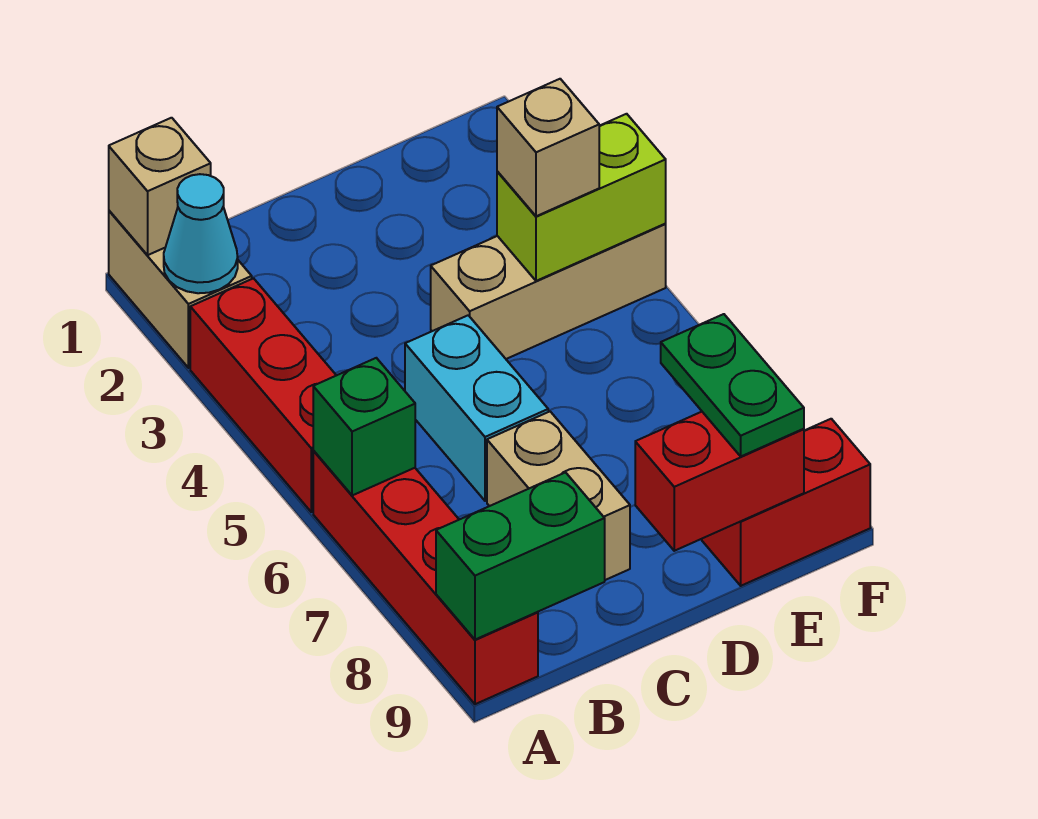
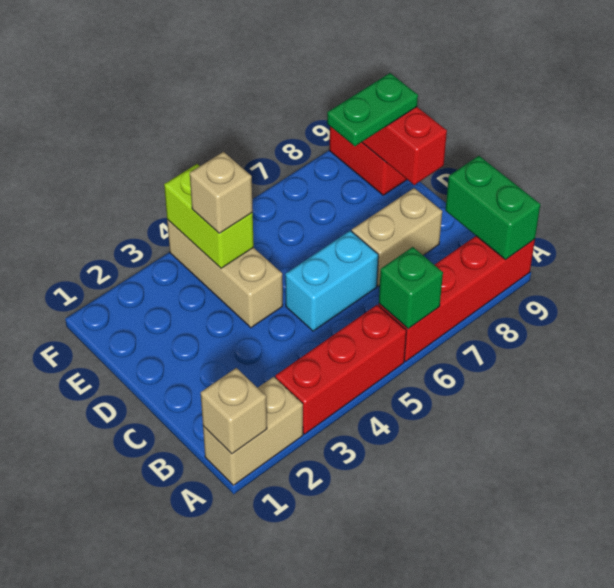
cyan cone A2 level 2 -> none

